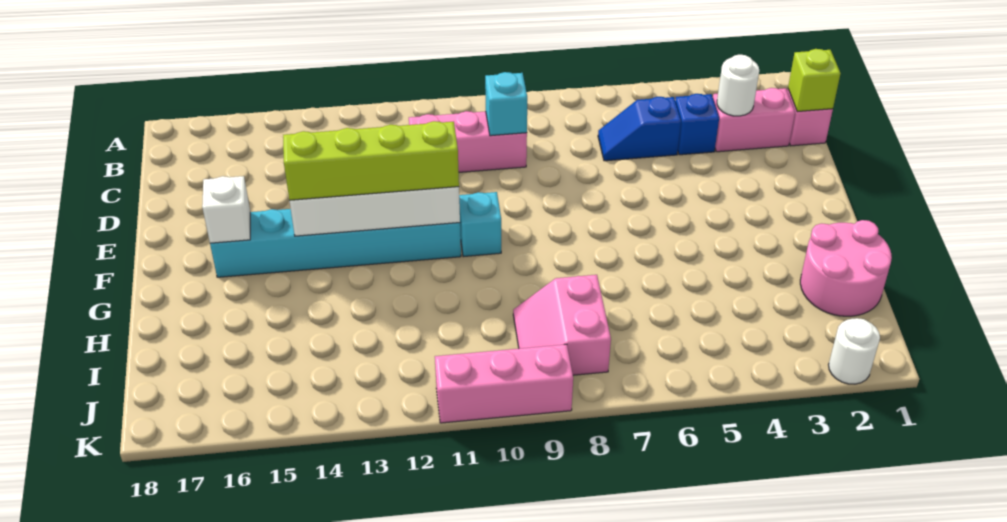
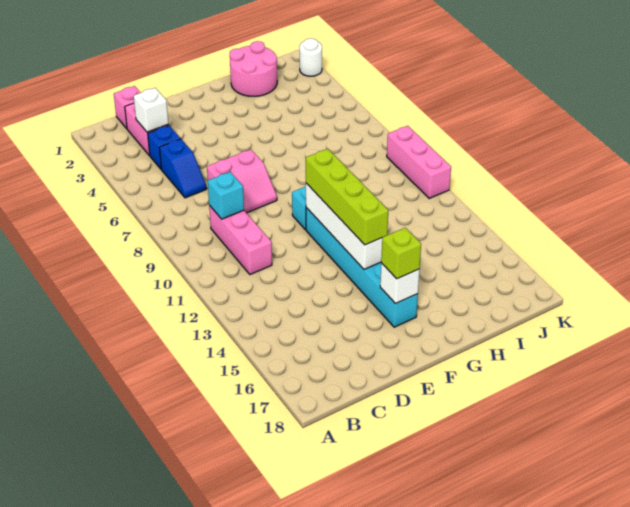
lime brick C1 level 2 -> lime brick F16 level 3
white round brick C3 level 2 -> white brick C3 level 2
pink slope I8:J9 level 1 top 8 -> pink slope D7:E8 level 1 top 7

